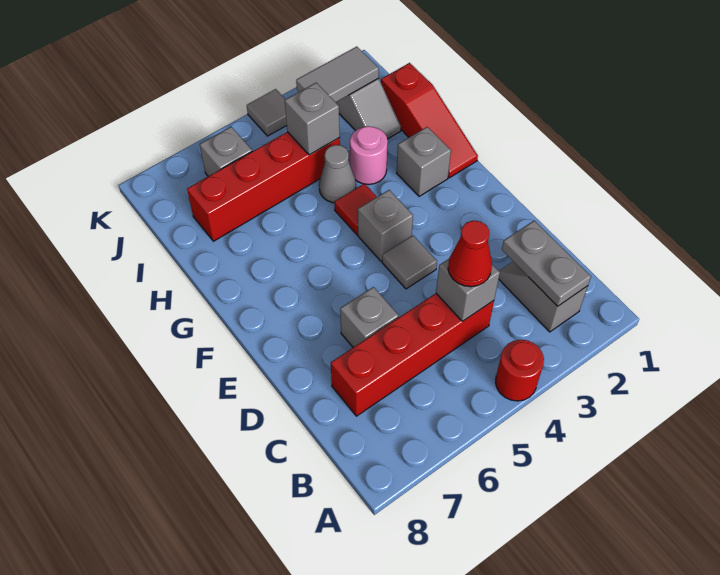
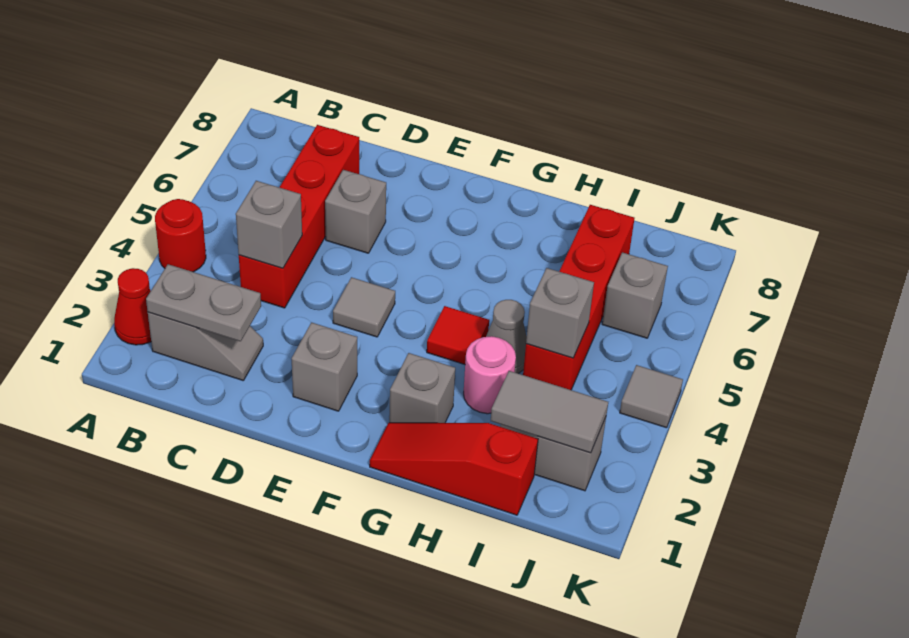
red cone C4 level 3 -> red cone A2 level 1
grey brick F4 level 1 -> grey brick E2 level 1
grey tile J2:J3 level 2 -> grey tile I2:J2 level 2

